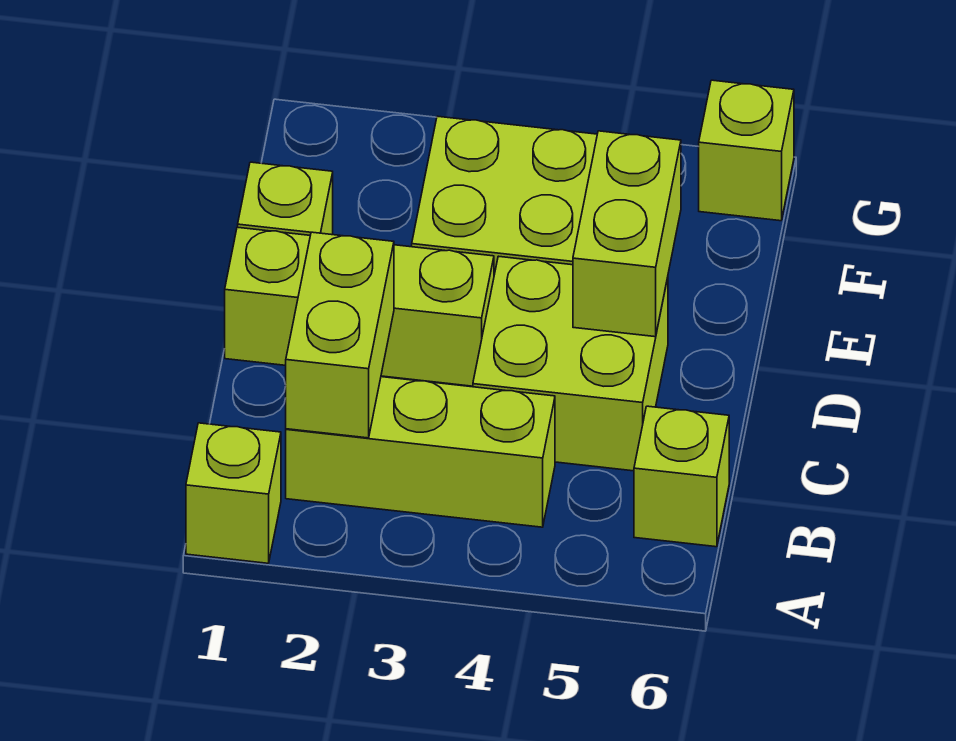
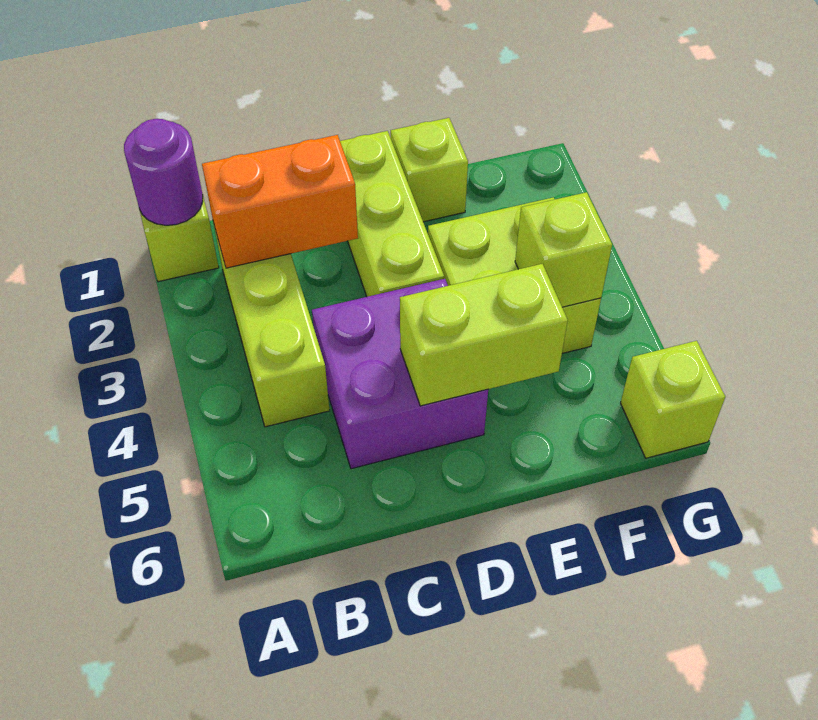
none -> purple round brick A1 level 2
lime brick B2:C2 level 2 -> orange brick B2:C2 level 2
lime brick B6 level 1 -> lime brick F4 level 2
lime brick C4:D5 level 1 -> purple brick C4:D5 level 1

